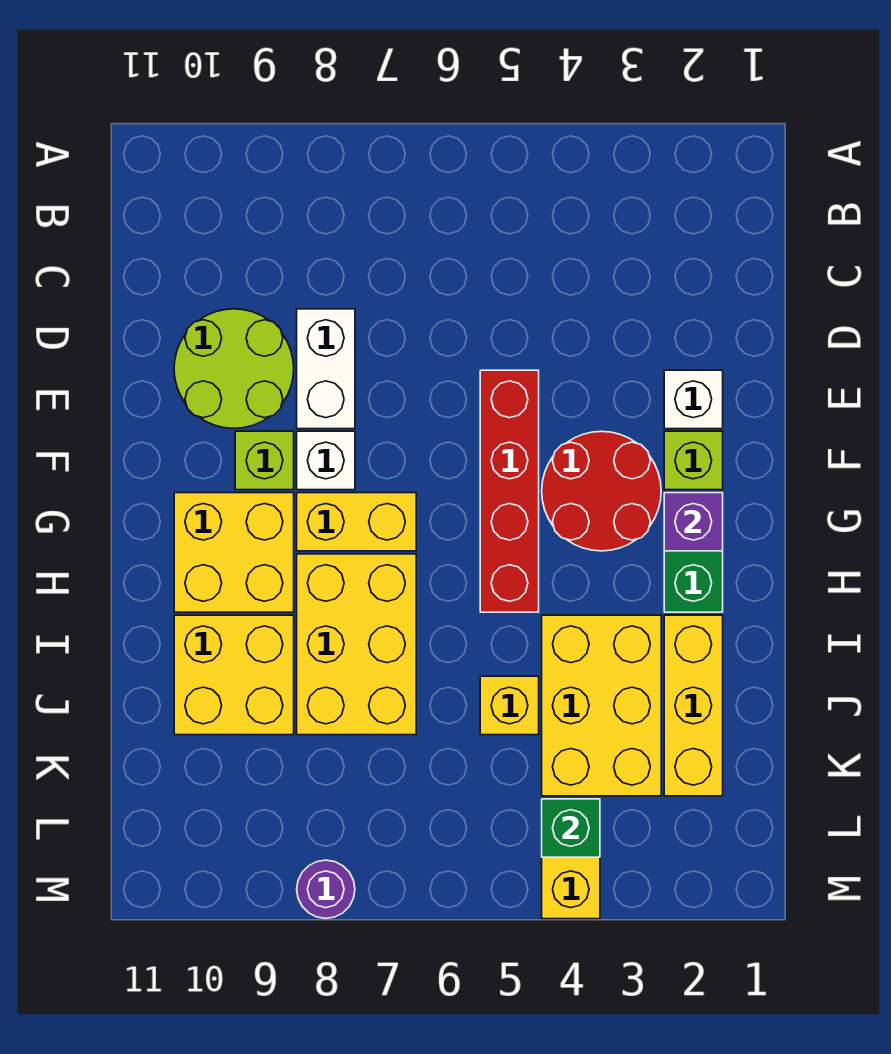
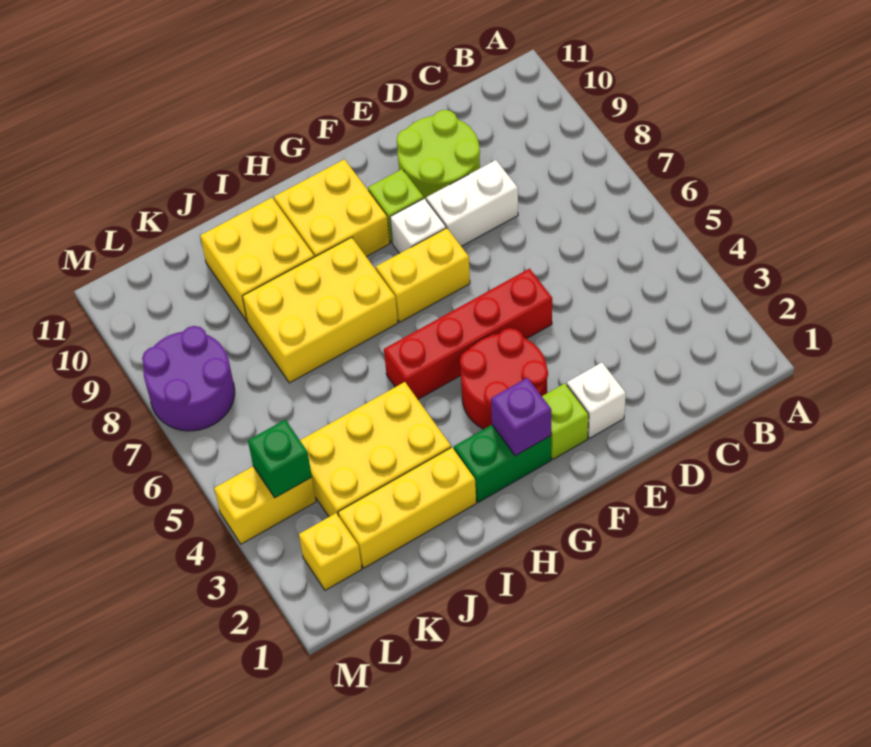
yellow brick G7:G8 level 1 -> yellow brick F7:G7 level 1
yellow brick J5 level 1 -> yellow brick L2 level 1
purple round brick M8 level 1 -> purple round brick L7:M8 level 1

